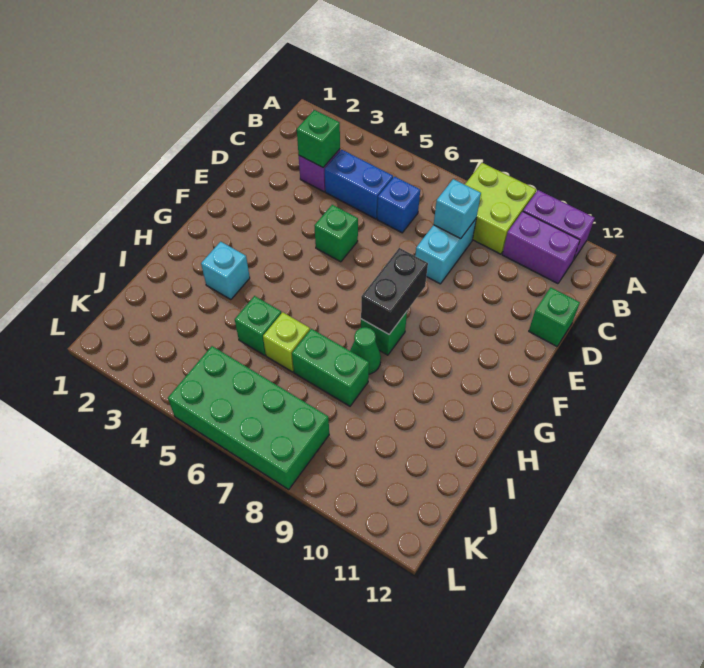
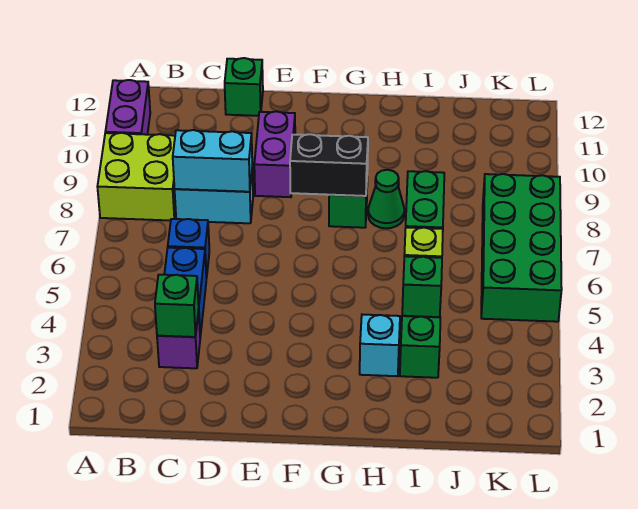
purple brick B10:B11 level 1 -> purple brick E9:E10 level 1
cyan brick C8 level 2 -> cyan brick C8:D8 level 2
green brick E5 level 1 -> green brick I3 level 1

